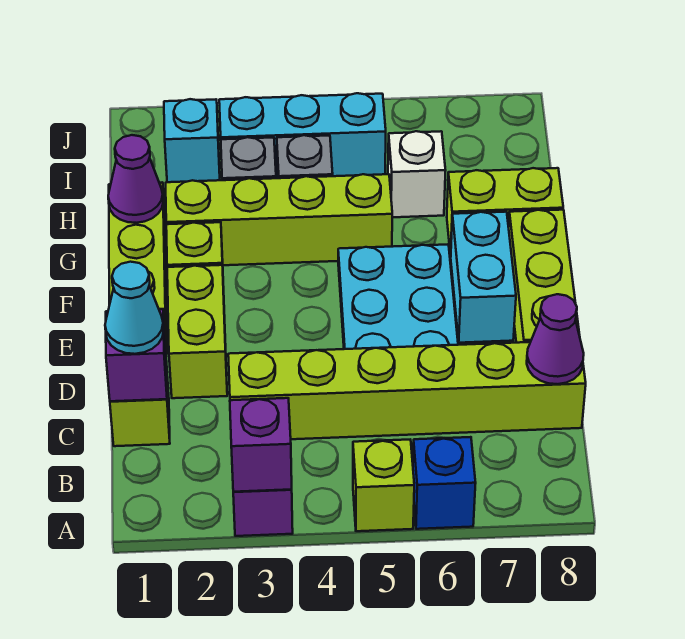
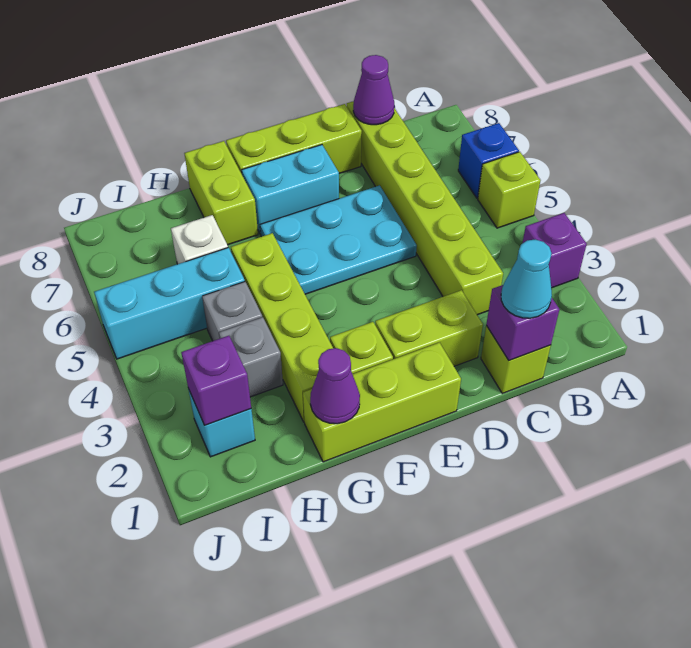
purple brick A3 level 2 -> purple brick I2 level 2
cyan brick I3:I5 level 1 -> cyan brick H5:J5 level 1

